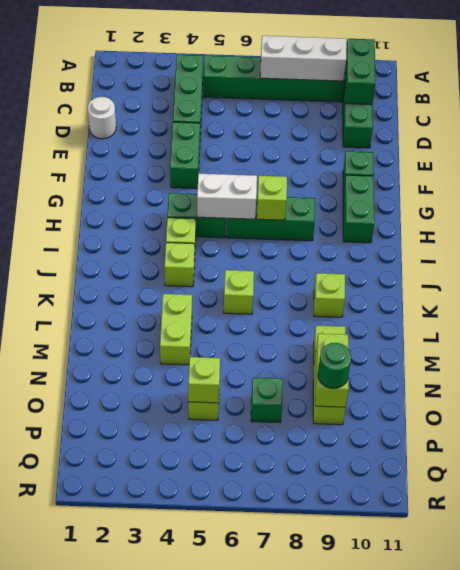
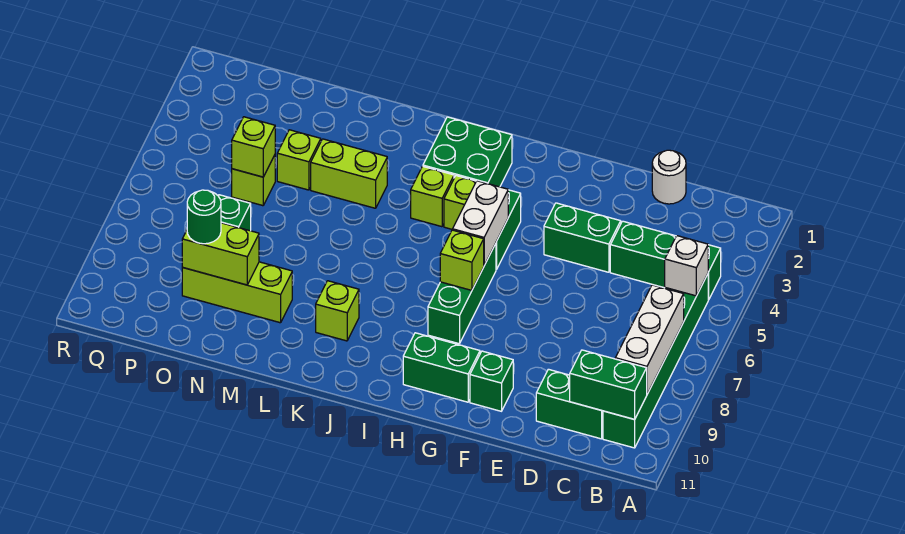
none -> white brick B5 level 2
none -> green brick I2:J3 level 1
lime brick K6 level 1 -> lime brick N4 level 1

